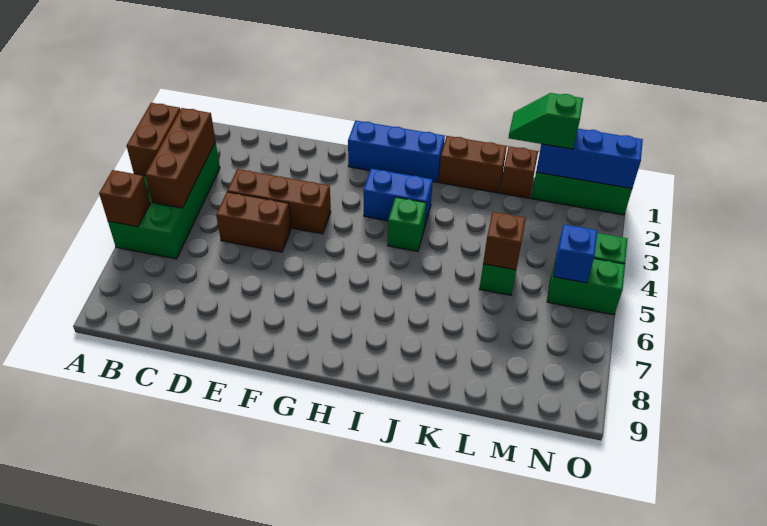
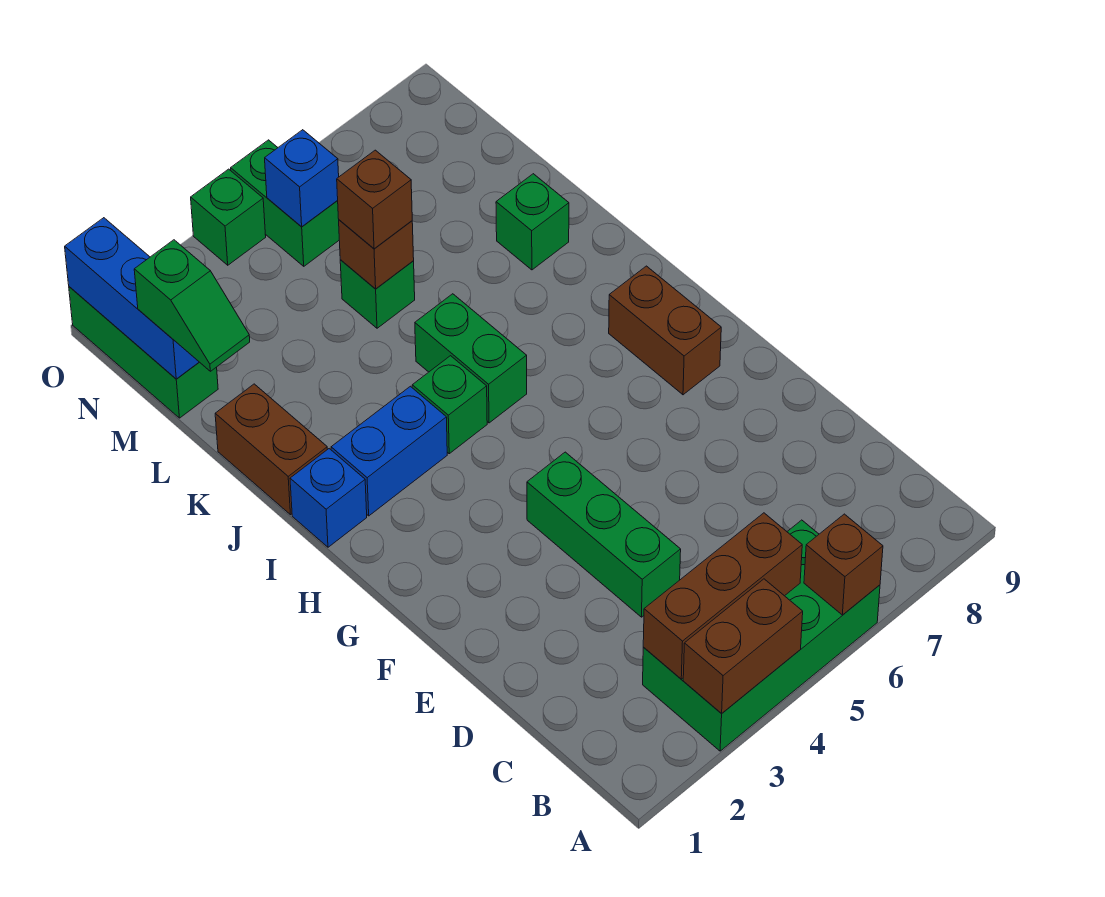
brown brick D4:F4 level 1 -> green brick D4:F4 level 1
brown brick D5:E5 level 1 -> brown brick G8:H8 level 1
blue brick G1:I1 level 1 -> blue brick I1 level 1
blue brick H3:I3 level 1 -> blue brick I2:I3 level 1
none -> green brick I5:J5 level 1
none -> green brick K8 level 1
brown brick L1 level 1 -> brown brick L5 level 3

